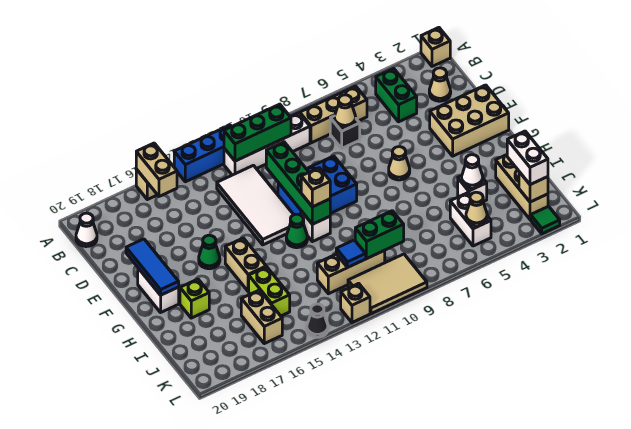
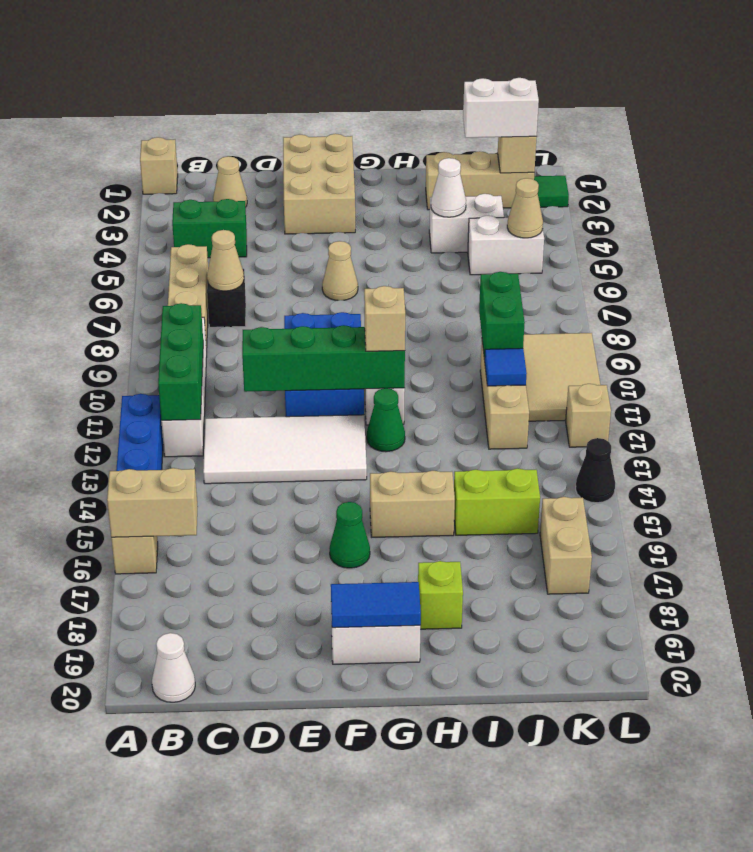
blue tile E19:G19 level 2 -> blue tile F19:G19 level 2
white brick I4 level 1 -> white brick I4:J4 level 1
tan brick J16:K16 level 1 -> tan brick K16:K17 level 1

